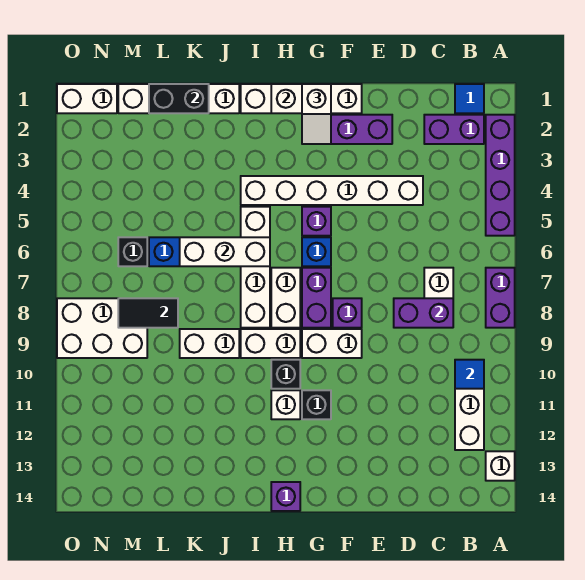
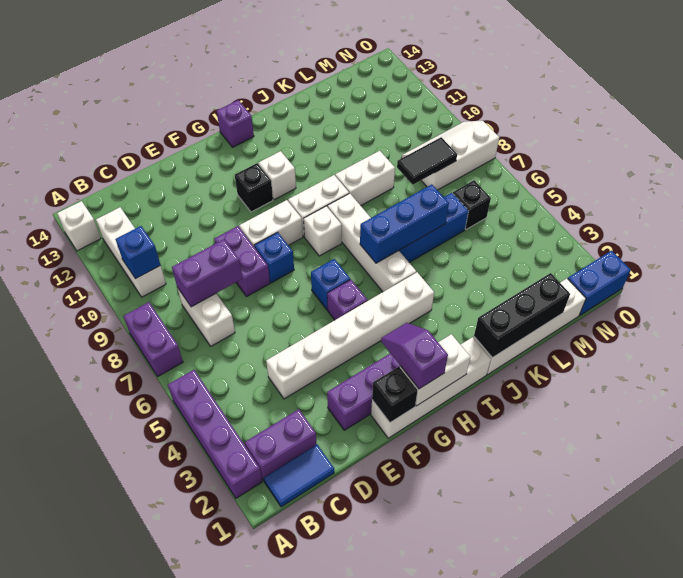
blue tile B1 level 1 -> blue tile B1:C1 level 1
blue tile B10 level 2 -> blue brick B10 level 2
purple brick F8 level 1 -> blue brick F8 level 1
white slope G1:G2 level 3 top 1 -> purple slope G1:G2 level 3 top 1
purple brick G7:G8 level 1 -> purple brick E8:E9 level 1
white brick H7:H8 level 1 -> white brick H8 level 1
black brick H10 level 1 -> black brick F1 level 2
white brick I6:K6 level 2 -> blue brick I6:K6 level 2
black brick K1:L1 level 2 -> black brick J1:L1 level 2
white brick M8:O9 level 1 -> white slope M8:O9 level 1 top 8
white brick N1:O1 level 1 -> blue brick N1:O1 level 1

